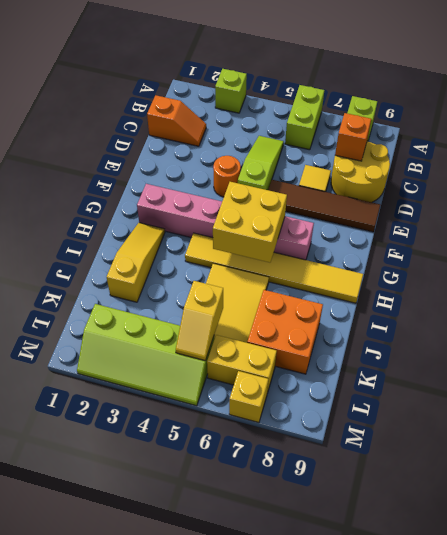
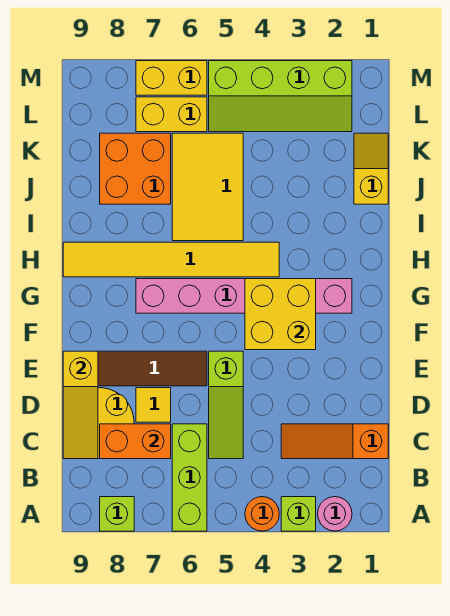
none -> pink round brick A2 level 1
lime brick A6:B6 level 1 -> lime brick A6:C6 level 1
orange slope C1:C2 level 1 top 1 -> orange slope C1:C3 level 1 top 1
orange brick C8 level 2 -> orange brick C7:C8 level 2
orange round brick E4 level 1 -> orange round brick A4 level 1
yellow brick G5:H6 level 2 -> yellow brick F3:G4 level 2
yellow slope H2:J2 level 1 top J -> yellow slope C9:E9 level 2 top E
yellow slope K5:L5 level 2 top K -> yellow slope J1:K1 level 1 top J
lime slope L2:M5 level 1 top L -> lime slope L2:M5 level 1 top M
yellow brick M7 level 1 -> yellow brick M6:M7 level 1

